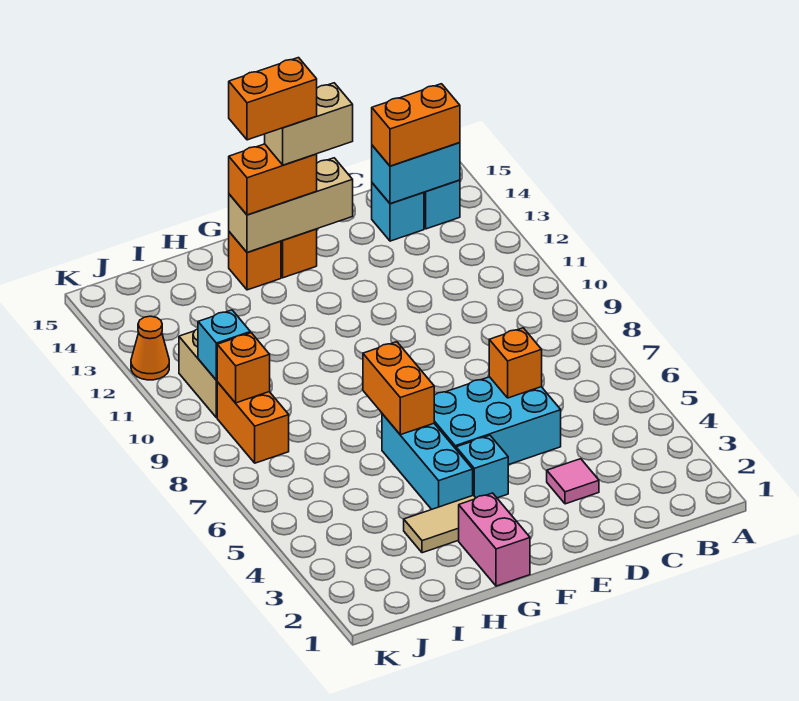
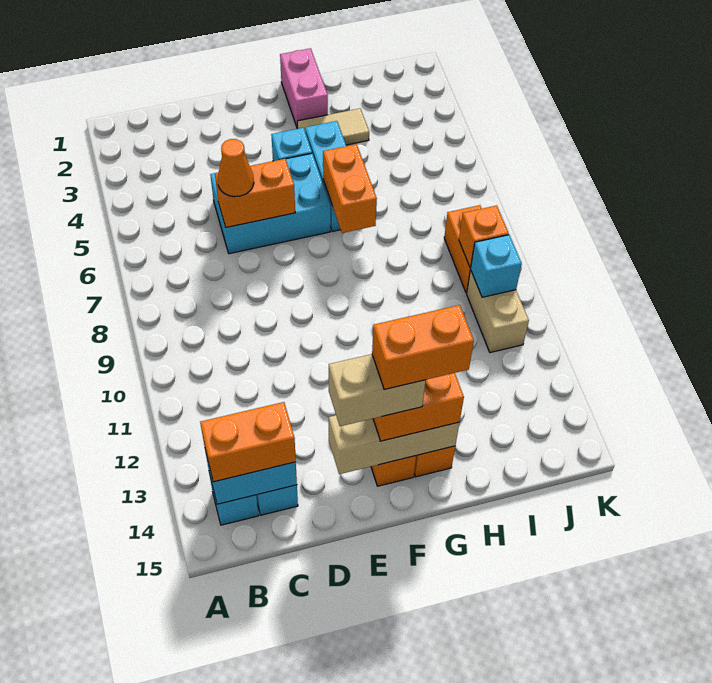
pink tile D3 level 1 -> none
orange brick D6 level 2 -> orange brick D6:E6 level 2
orange cone K12 level 1 -> orange cone D6 level 3

